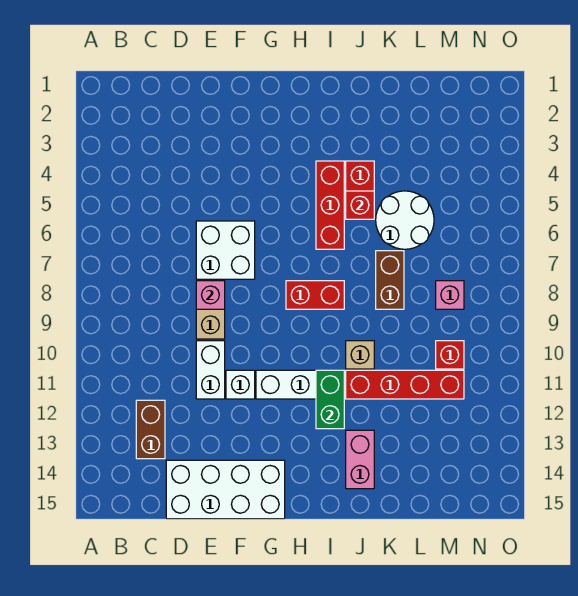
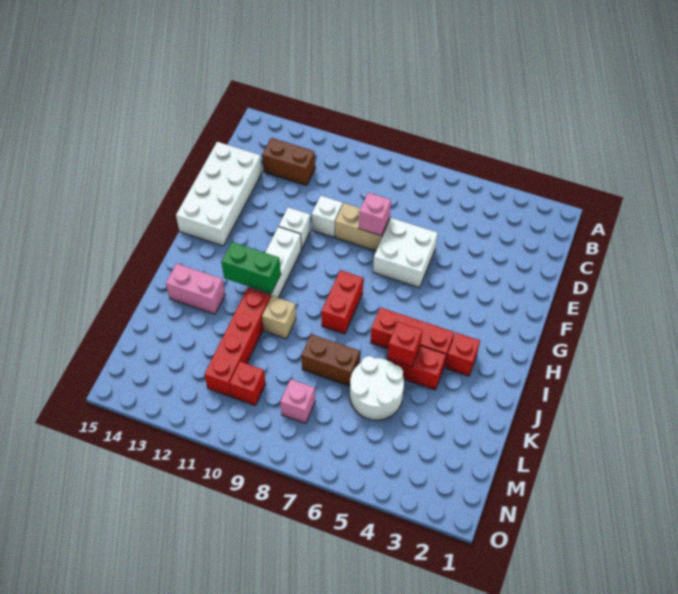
white brick E10:E11 level 1 -> white brick E10 level 1
none -> red brick I3 level 1

